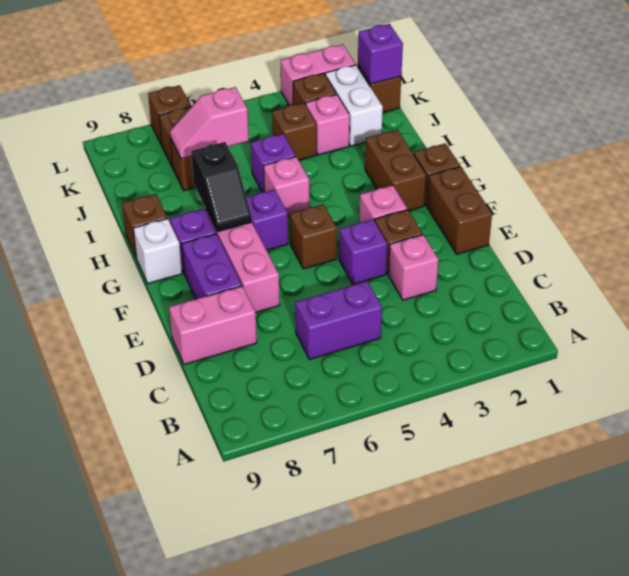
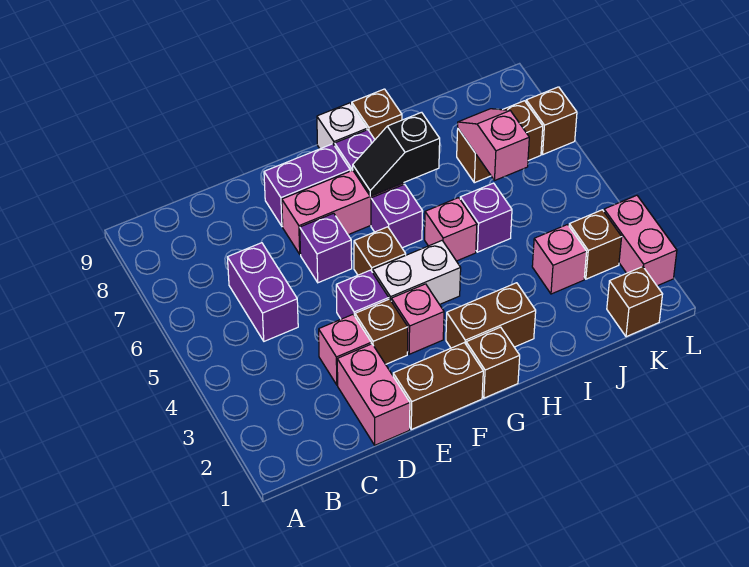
pink brick D8:D9 level 1 -> pink brick D1:D2 level 1
white brick J2:K2 level 1 -> white brick F4:G4 level 1
brown brick J4 level 1 -> none
purple brick K1 level 2 -> purple brick E6 level 1

